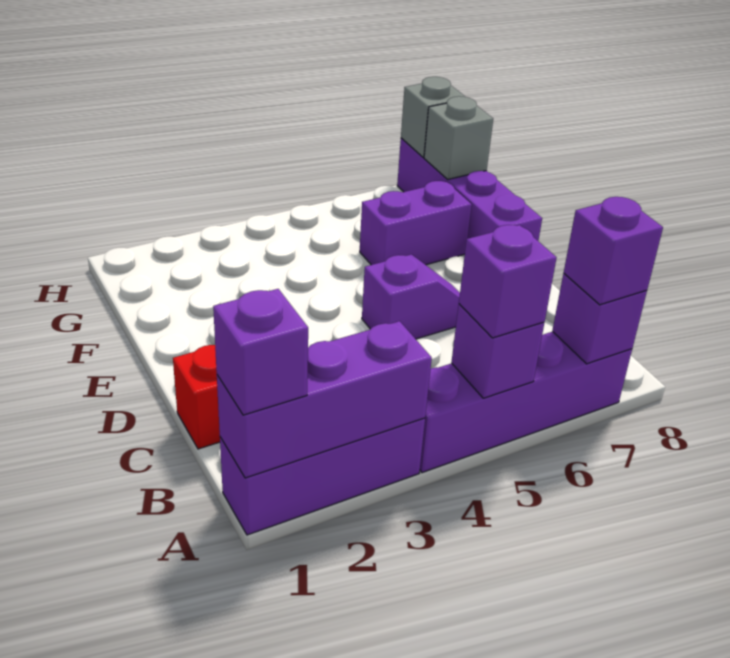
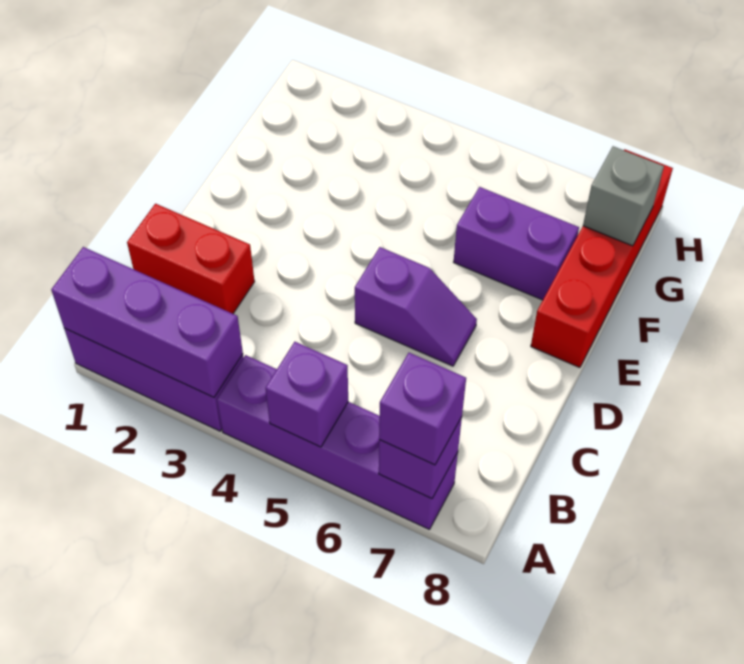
purple brick A1 level 3 -> none
purple brick A5 level 3 -> none
purple brick E8:H8 level 1 -> red brick E8:H8 level 1
grey brick H8 level 2 -> none

